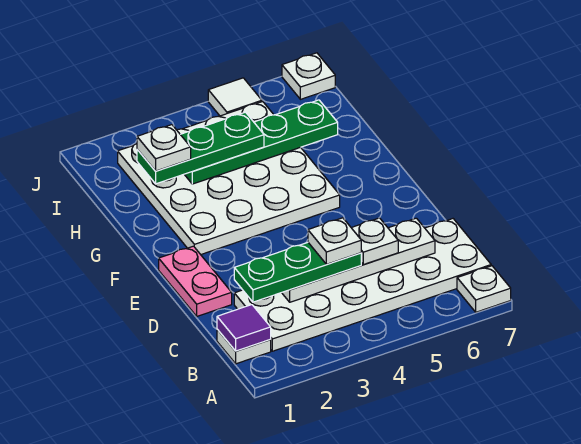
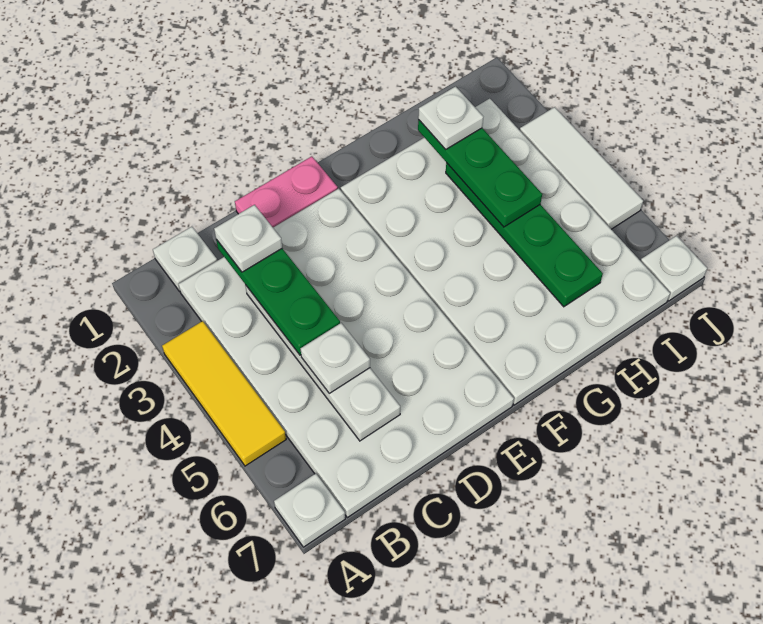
none -> yellow tile A3:A5 level 1
purple tile B1 level 2 -> none
white plate B2:C7 level 1 -> white plate B2:E7 level 1
white plate C4 level 4 -> white plate C2 level 4
white plate F2:I5 level 1 -> white plate F2:I7 level 1
white tile J5 level 1 -> white tile J3:J5 level 1

